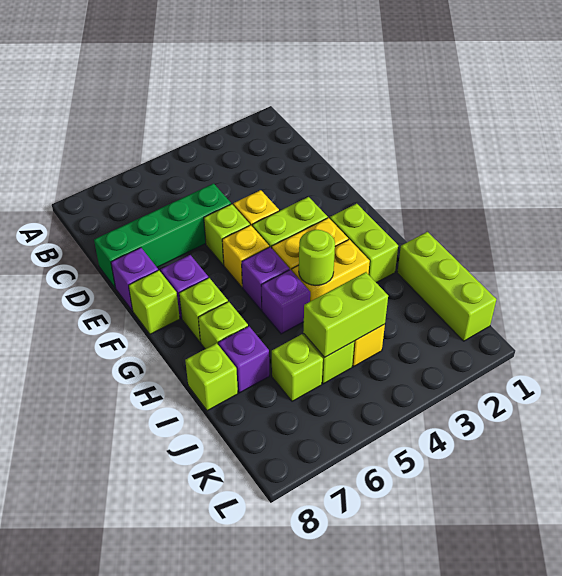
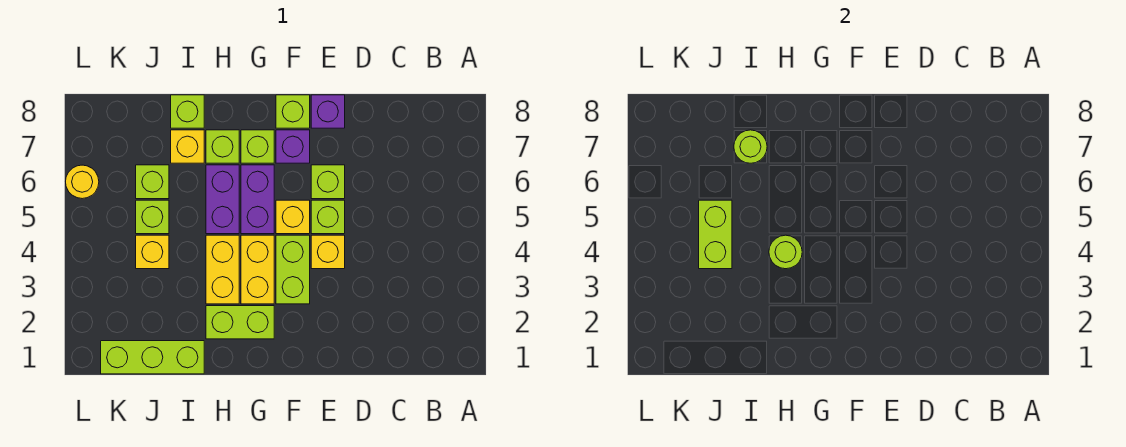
green brick D5:D8 level 1 -> none
none -> lime brick E6 level 1
purple brick G5 level 1 -> purple brick G5:G6 level 1
purple brick H5 level 1 -> purple brick H5:H6 level 1
purple brick I7 level 1 -> yellow brick I7 level 1
none -> lime round brick I7 level 2
none -> yellow round brick L6 level 1

